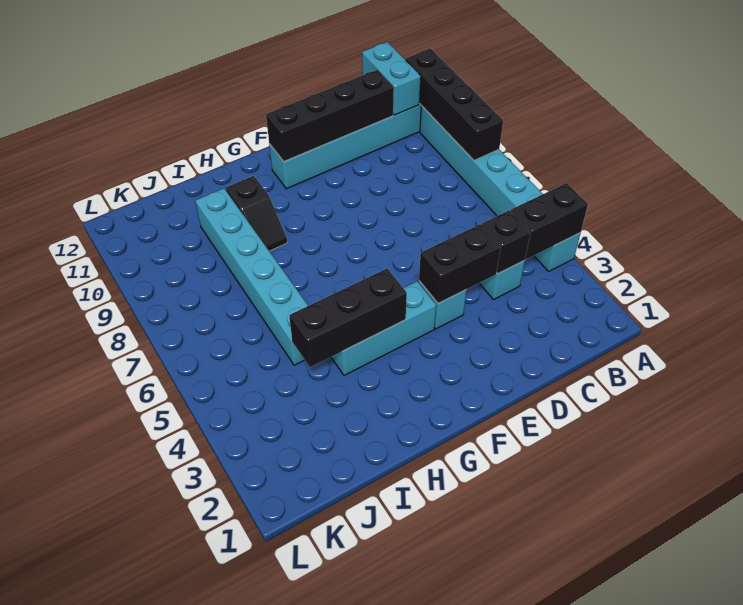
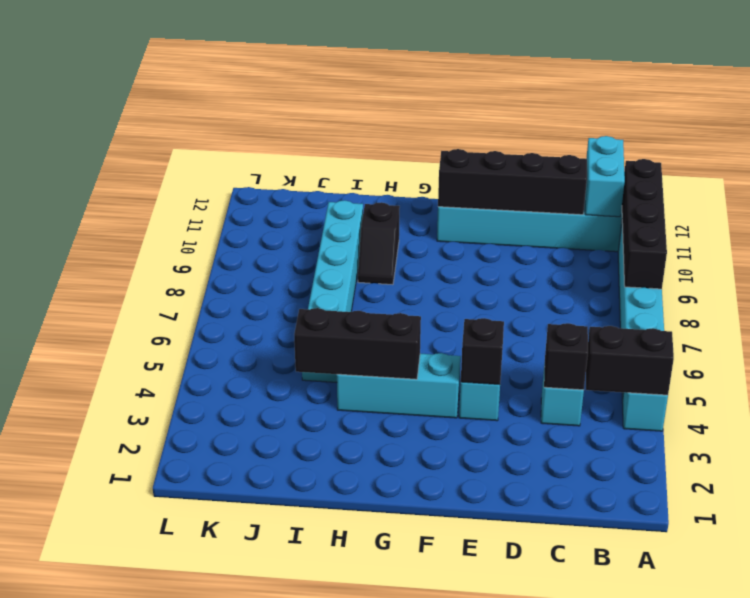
black brick D4:E4 level 2 -> black brick E4 level 2

